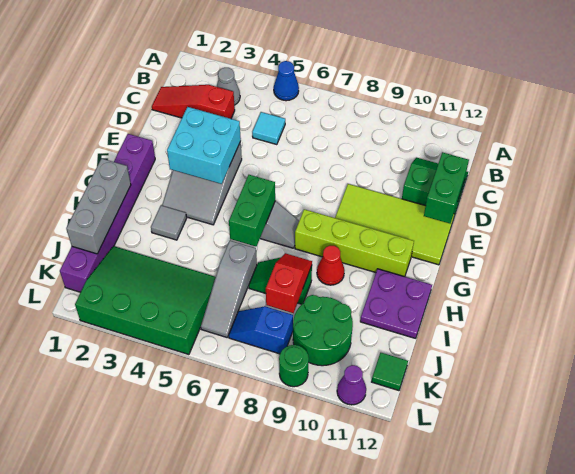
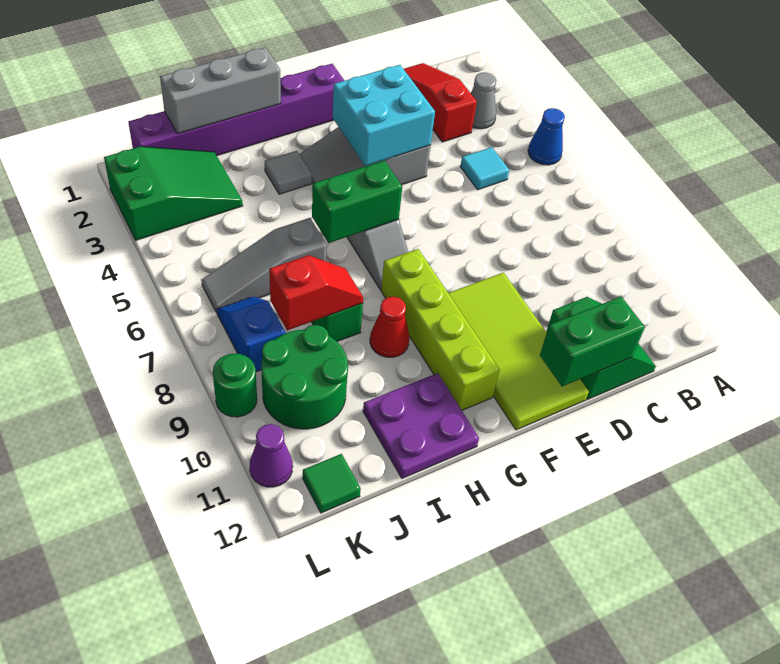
green slope J2:L5 level 1 top L -> green slope J2:L3 level 1 top L

